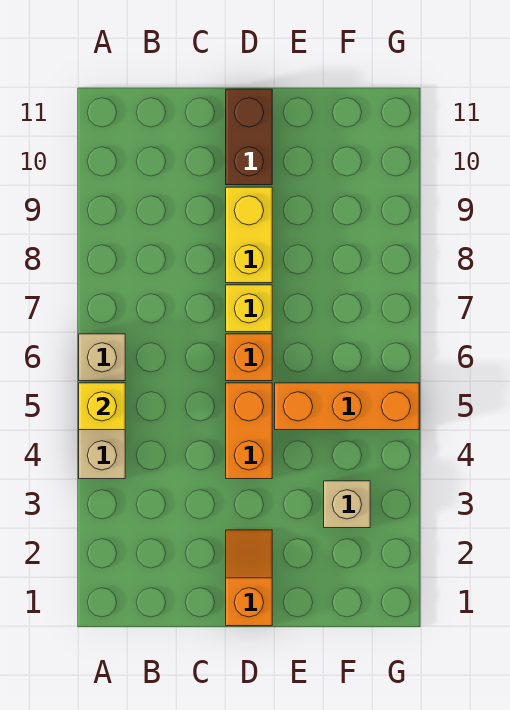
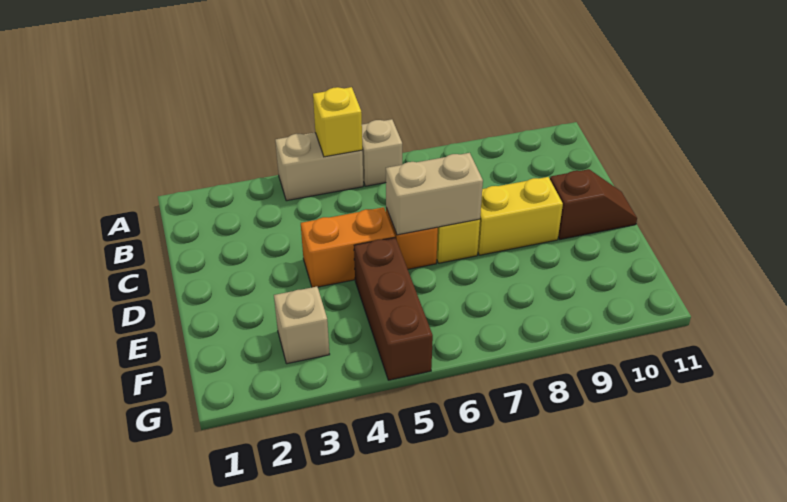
orange slope D1:D2 level 1 top 1 -> none
none -> tan brick D6:D7 level 2
brown brick D10:D11 level 1 -> brown slope D10:D11 level 1 top 10
orange brick E5:G5 level 1 -> brown brick E5:G5 level 1

